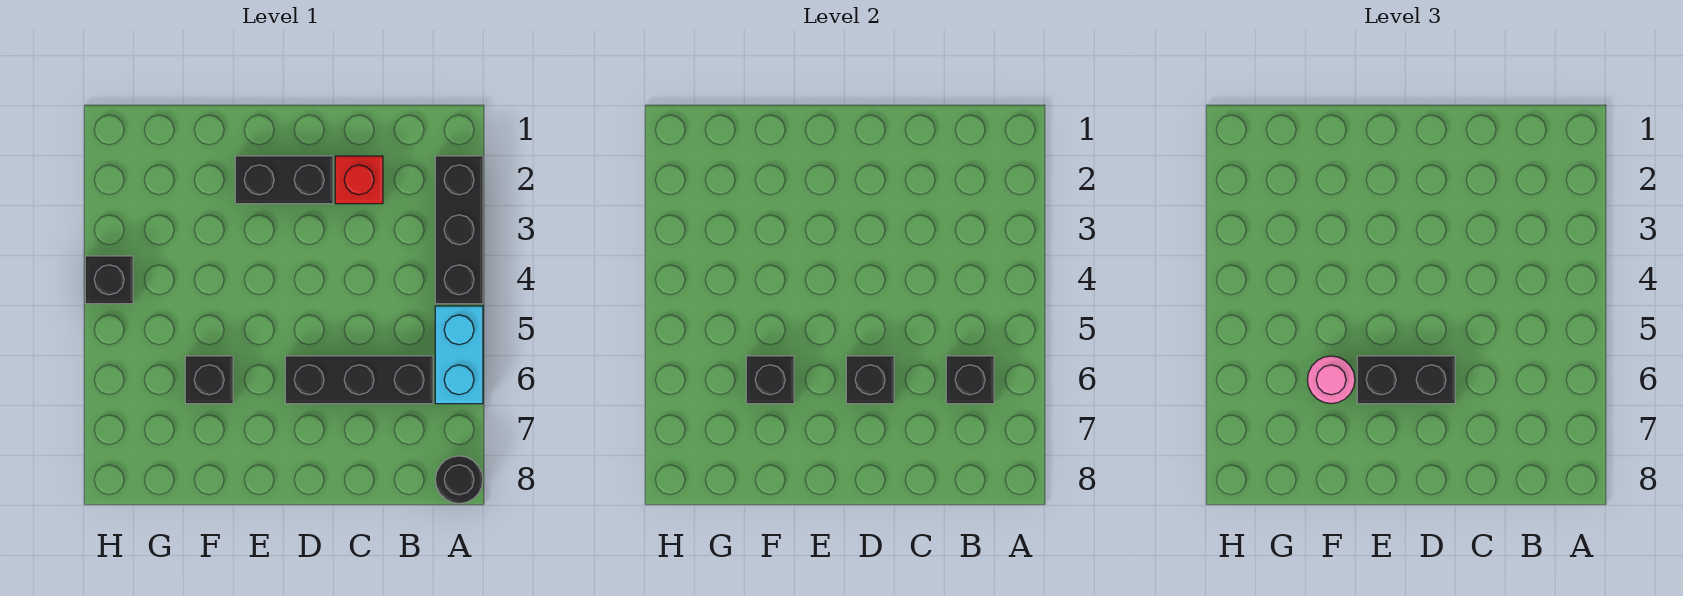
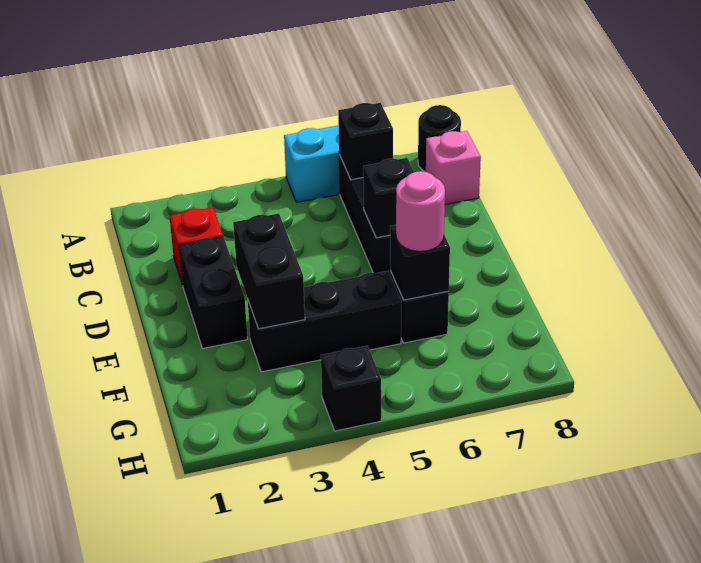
black brick A2:A4 level 1 -> black brick F3:F5 level 1
none -> pink brick B8 level 1
black brick D6:E6 level 3 -> black brick E3:F3 level 2

